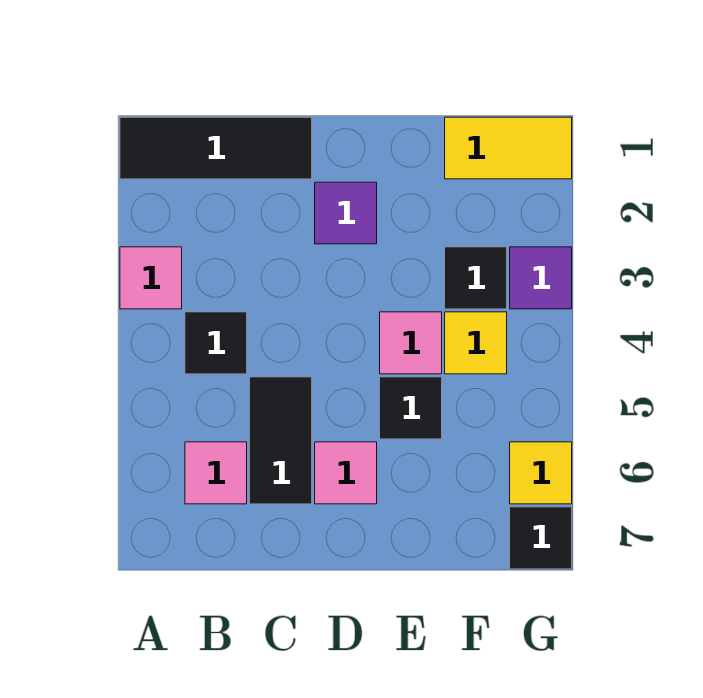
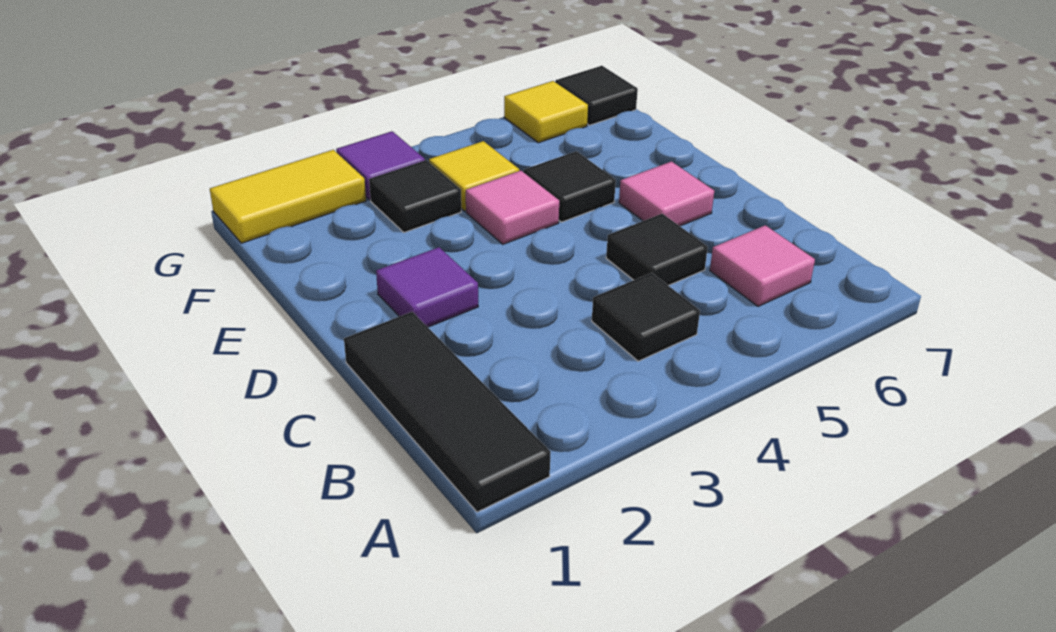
pink tile A3 level 1 -> none
black tile C5:C6 level 1 -> black tile C5 level 1
yellow tile F1:G1 level 1 -> yellow tile G1:G2 level 1

